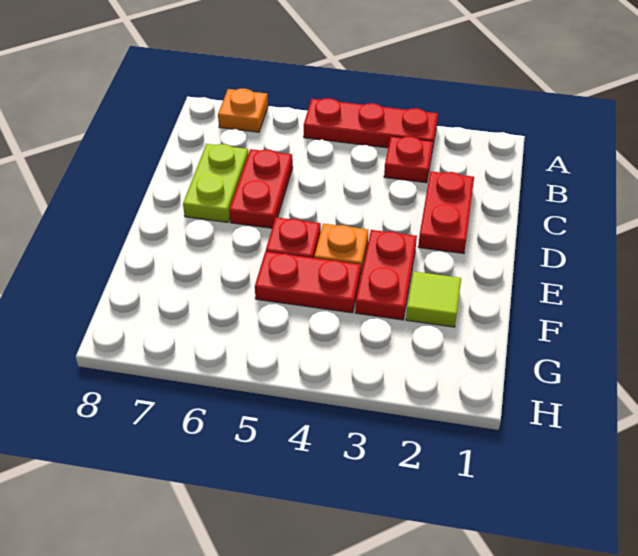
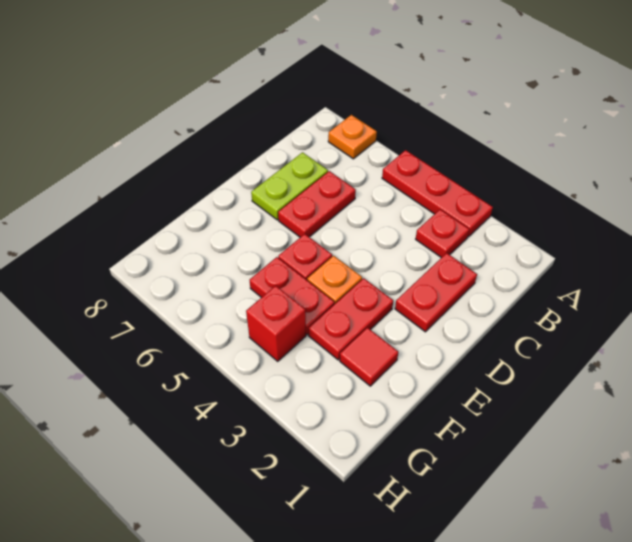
lime tile F2 level 1 -> red tile F2 level 1
none -> red brick G4 level 1

